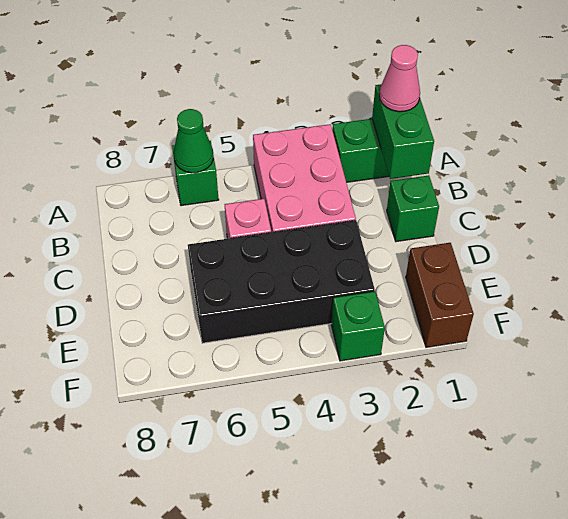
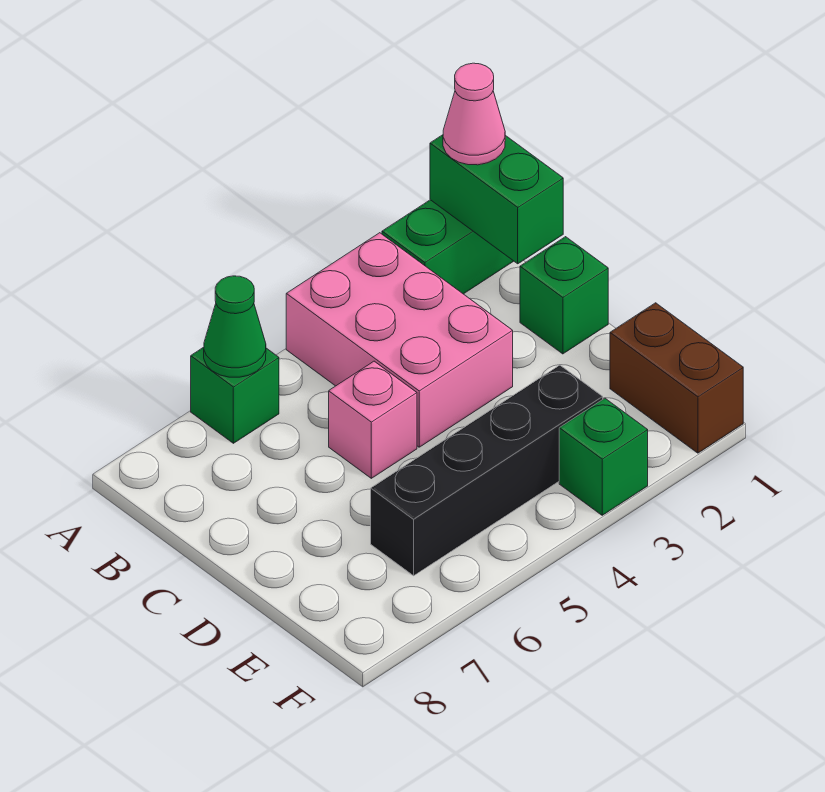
black brick D3:E6 level 1 -> black brick E3:E6 level 1

